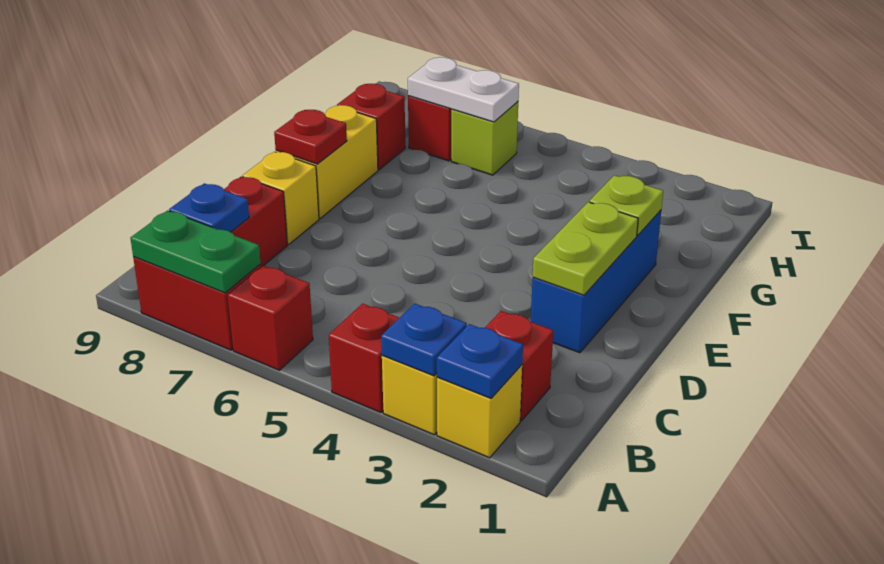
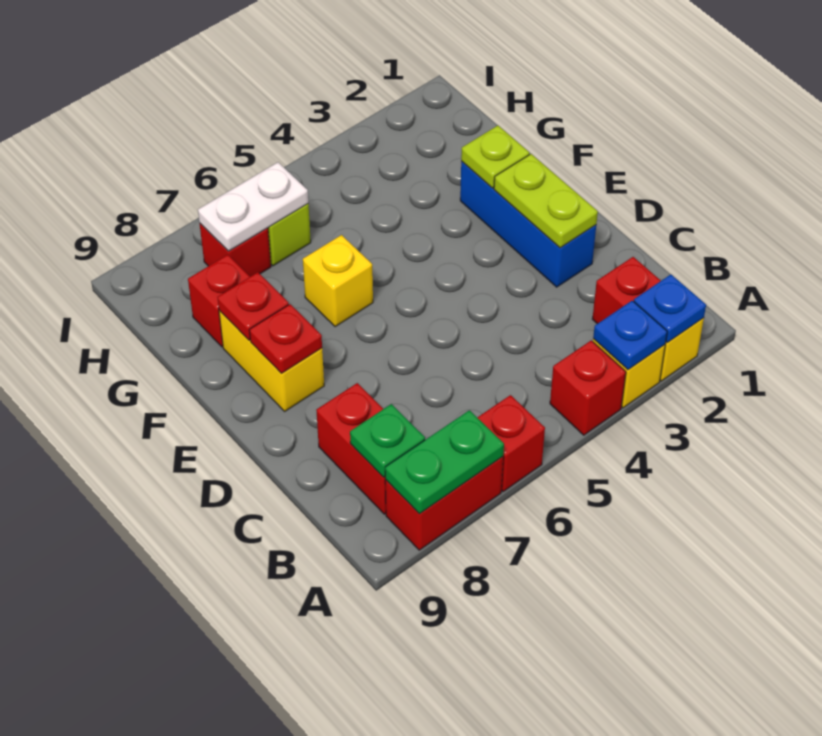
blue plate B8 level 2 -> green plate B8 level 2
yellow brick D8 level 1 -> yellow brick F6 level 1
none -> red plate F8 level 2

